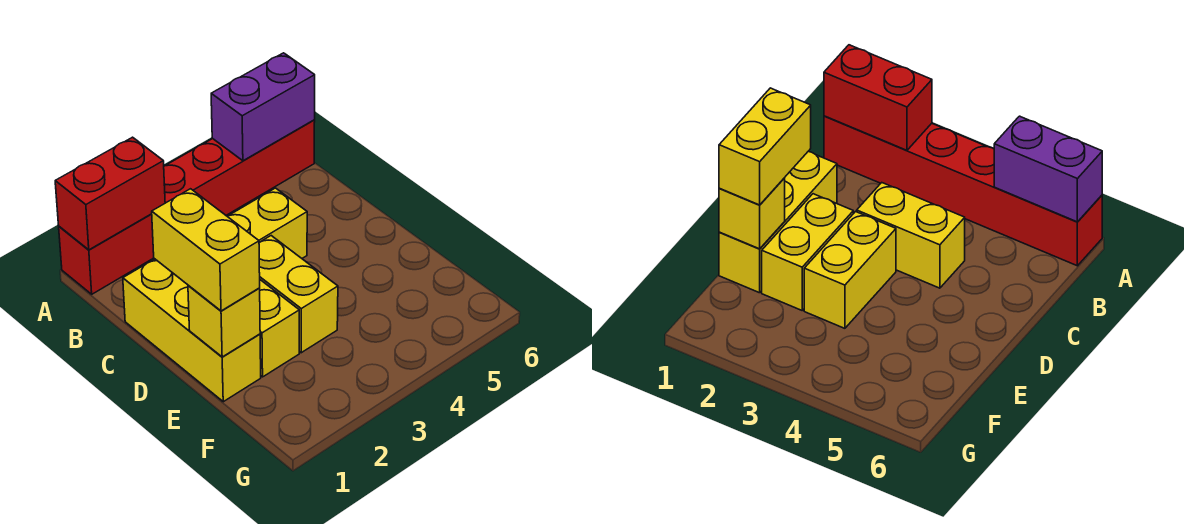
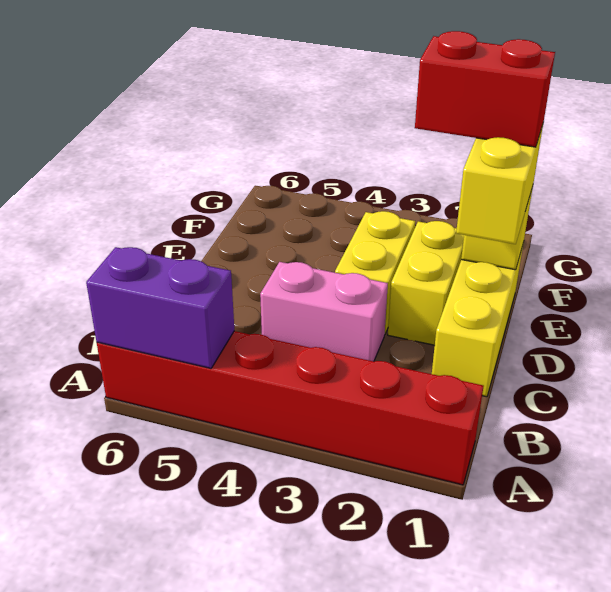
red brick A1:A2 level 2 -> red brick E1:E2 level 4
yellow brick C3:C4 level 1 -> pink brick C3:C4 level 1

